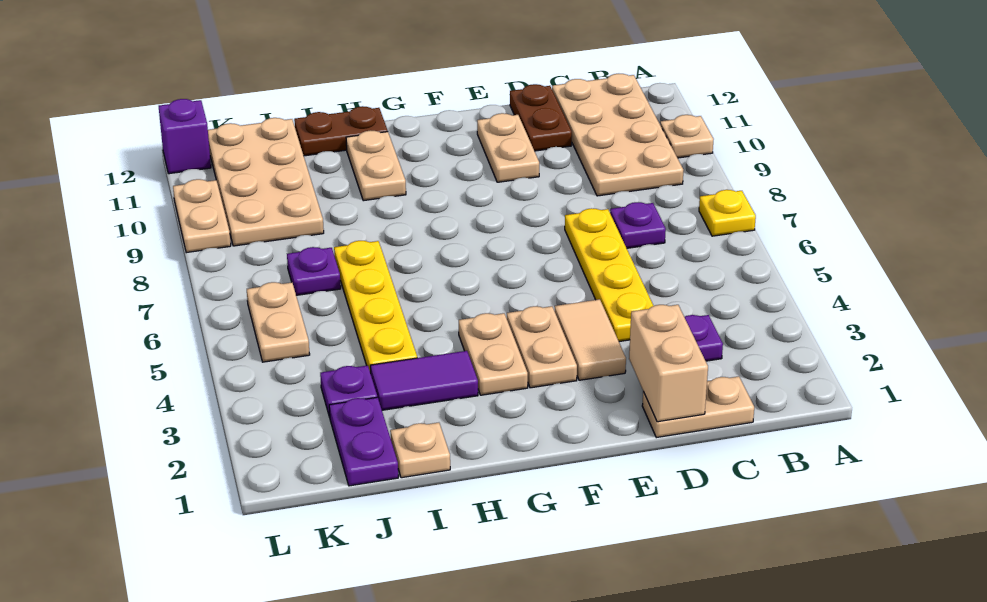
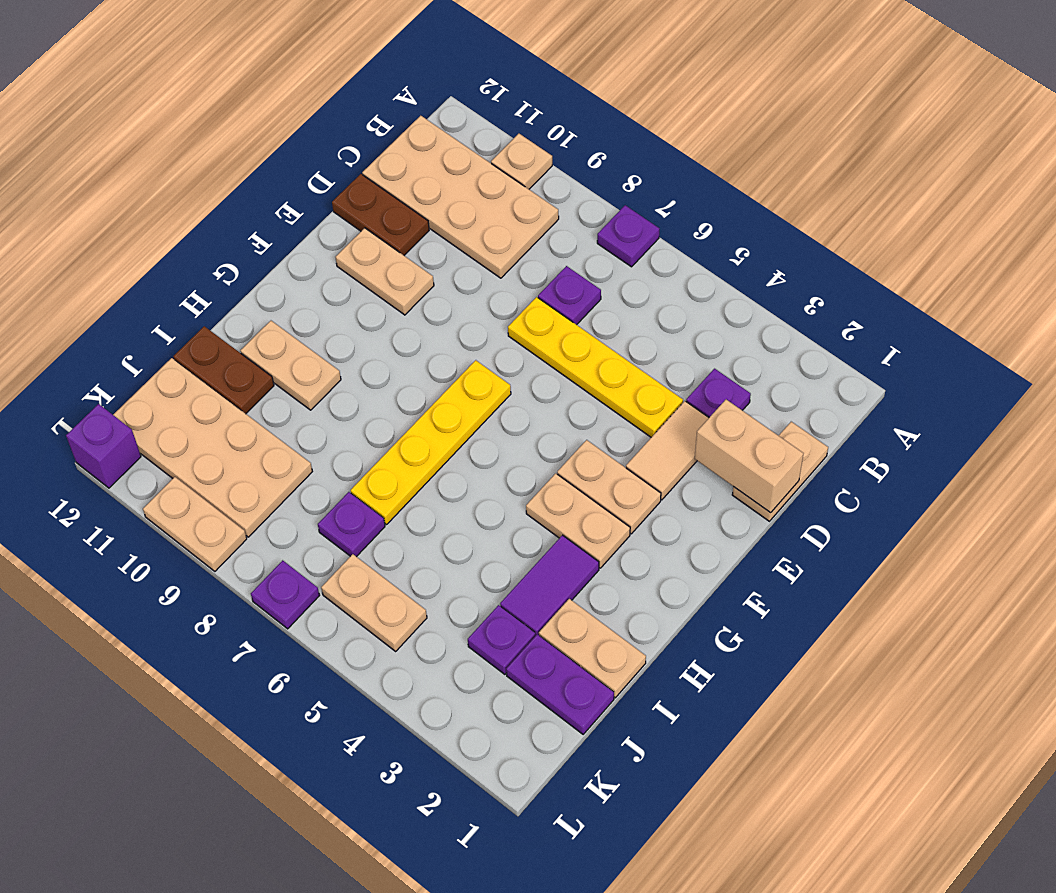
yellow plate A7 level 1 -> purple plate A7 level 1
tan tile E3:E4 level 1 -> tan tile D3:E3 level 1
brown plate H12:I12 level 1 -> brown plate I11:I12 level 1
tan plate I1 level 1 -> tan plate I1:I2 level 1
yellow plate I4:I7 level 1 -> yellow plate F7:I7 level 1
none -> purple plate L7 level 1

